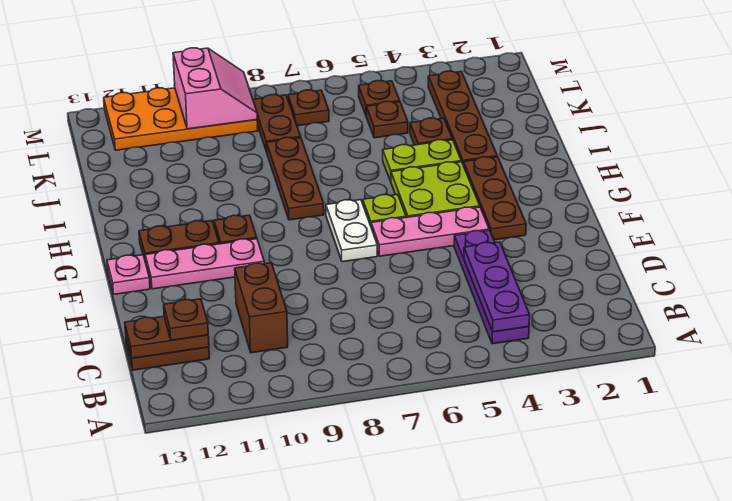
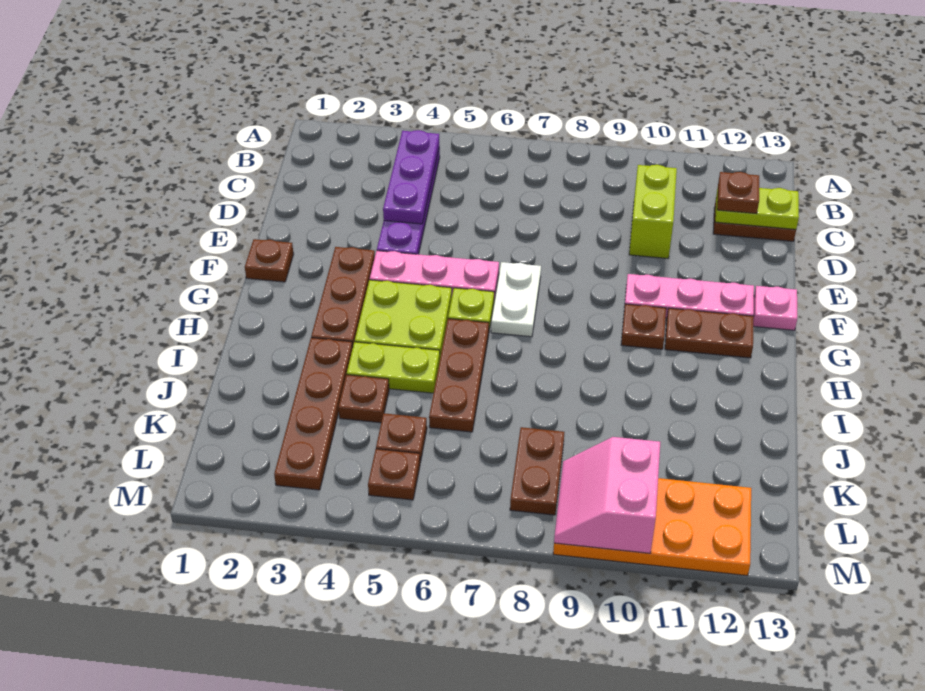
brown brick C10:D10 level 1 -> lime brick C10:D10 level 1
brown plate C12:C13 level 2 -> lime plate C12:C13 level 2
brown plate H8:J8 level 1 -> brown plate H6:J6 level 1
brown plate L7 level 1 -> brown plate F1 level 1

